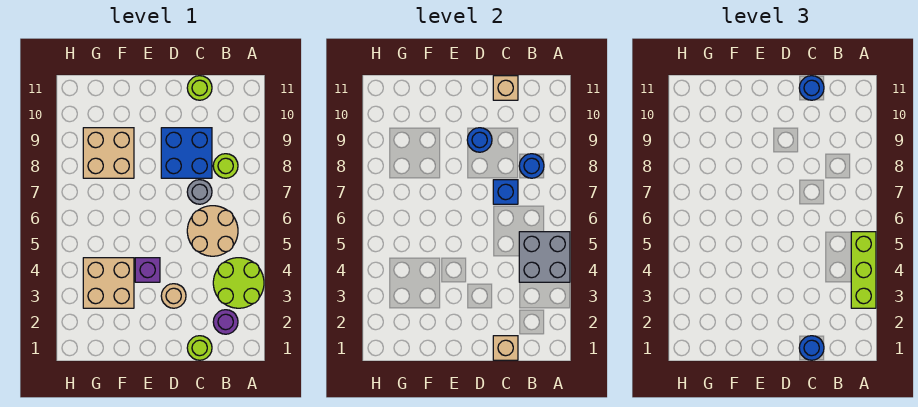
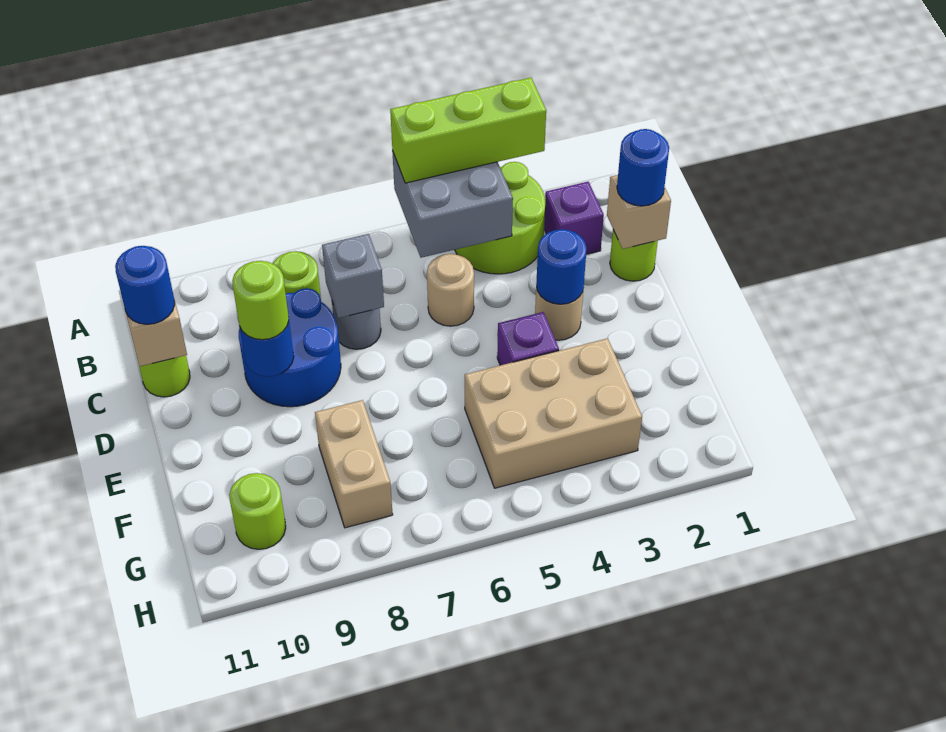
purple round brick B2 level 1 -> purple brick B2 level 1
tan round brick B5:C6 level 1 -> tan round brick C5 level 1
blue round brick B8 level 2 -> blue round brick D3 level 2
blue brick C7 level 2 -> grey brick C7 level 2
blue brick C8:D9 level 1 -> blue round brick C8:D9 level 1
none -> lime round brick D9 level 3
tan brick F3:G4 level 1 -> tan brick F3:G5 level 1
tan brick F8:G9 level 1 -> tan brick F8:G8 level 1
none -> lime round brick G10 level 1

